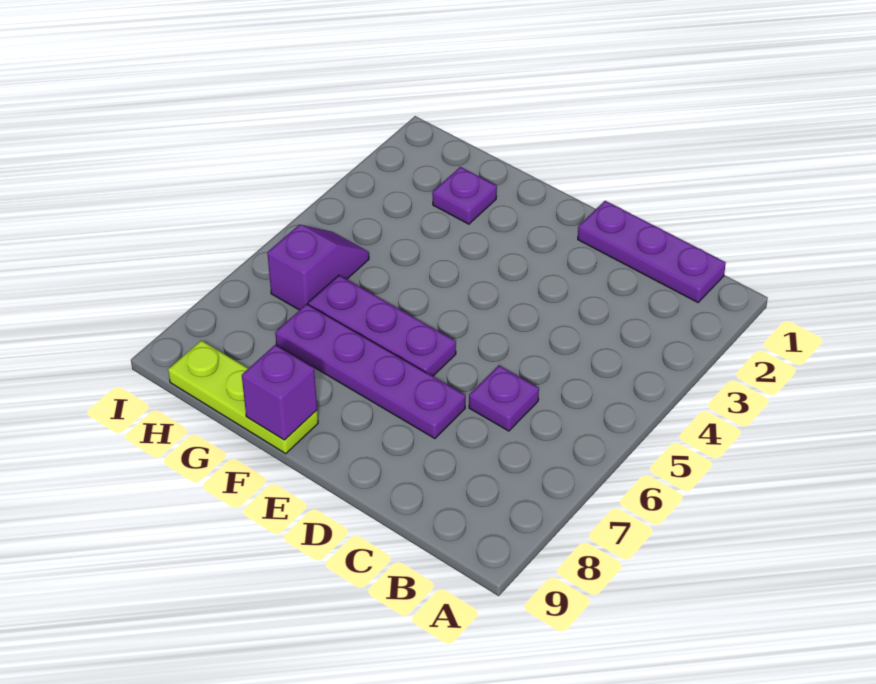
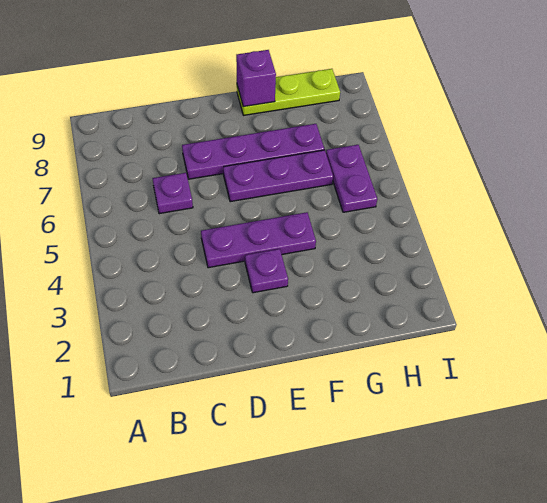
purple plate B1:D1 level 1 -> purple plate D4:F4 level 1
purple plate G2 level 1 -> purple plate E3 level 1
purple slope H5:H6 level 1 top 6 -> purple plate H5:H6 level 1

